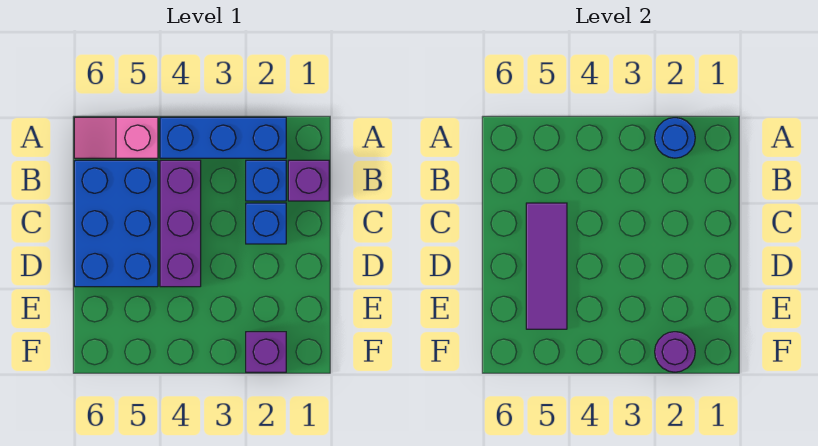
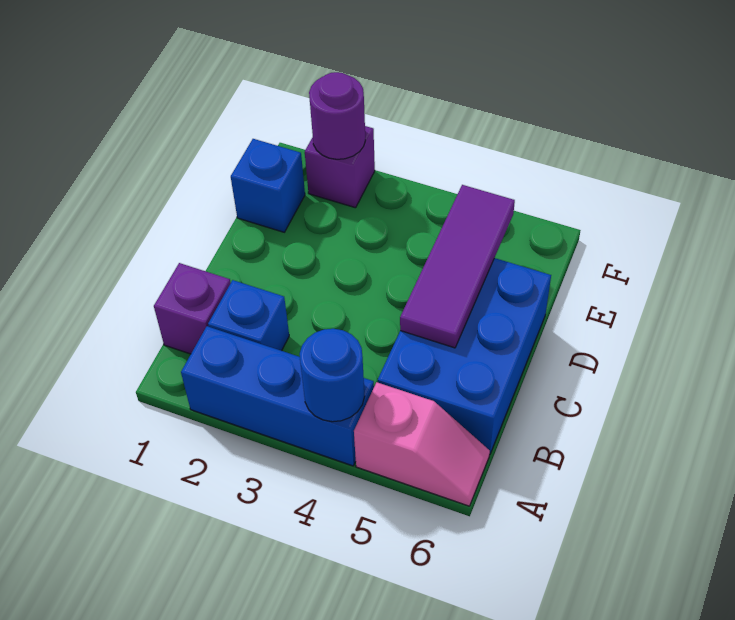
blue round brick A2 level 2 -> blue round brick A4 level 2
purple brick B4:D4 level 1 -> none
blue brick C2 level 1 -> blue brick E1 level 1

